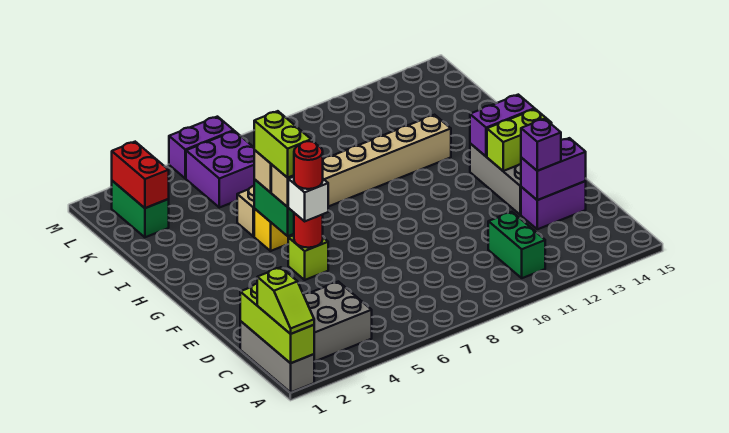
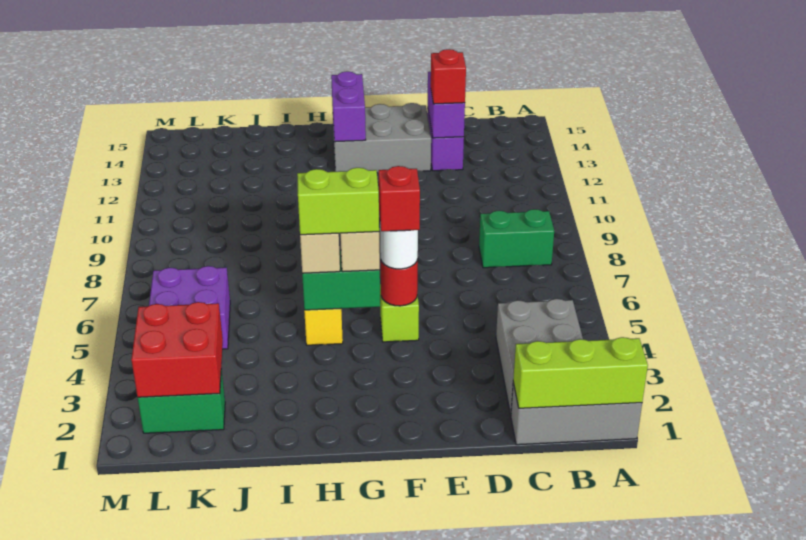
lime slope A1:B1 level 3 top B -> none
green brick B11:C11 level 1 -> green brick B8:C8 level 1
purple brick D13 level 3 -> red brick D13 level 3
white brick F5 level 3 -> white round brick F5 level 3
red round brick F5 level 4 -> red brick F5 level 4
lime brick F13:F14 level 2 -> none
tan brick I5:I12 level 1 -> none
red brick K2:L2 level 2 -> red brick K2:L3 level 2
purple brick M5:M6 level 1 -> none

